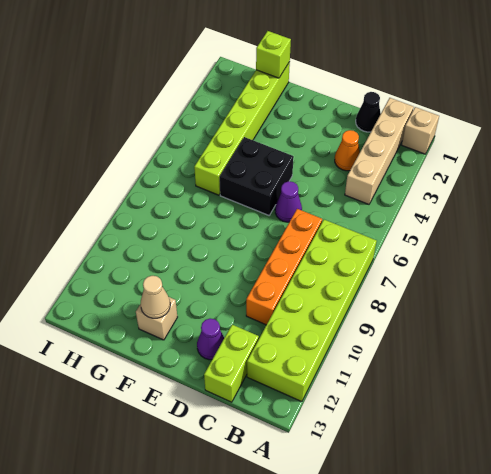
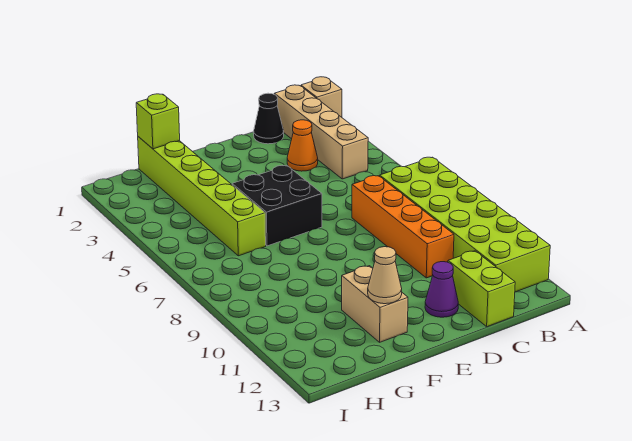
purple cone D6 level 1 -> none
tan brick F12 level 1 -> tan brick F11:F12 level 1

